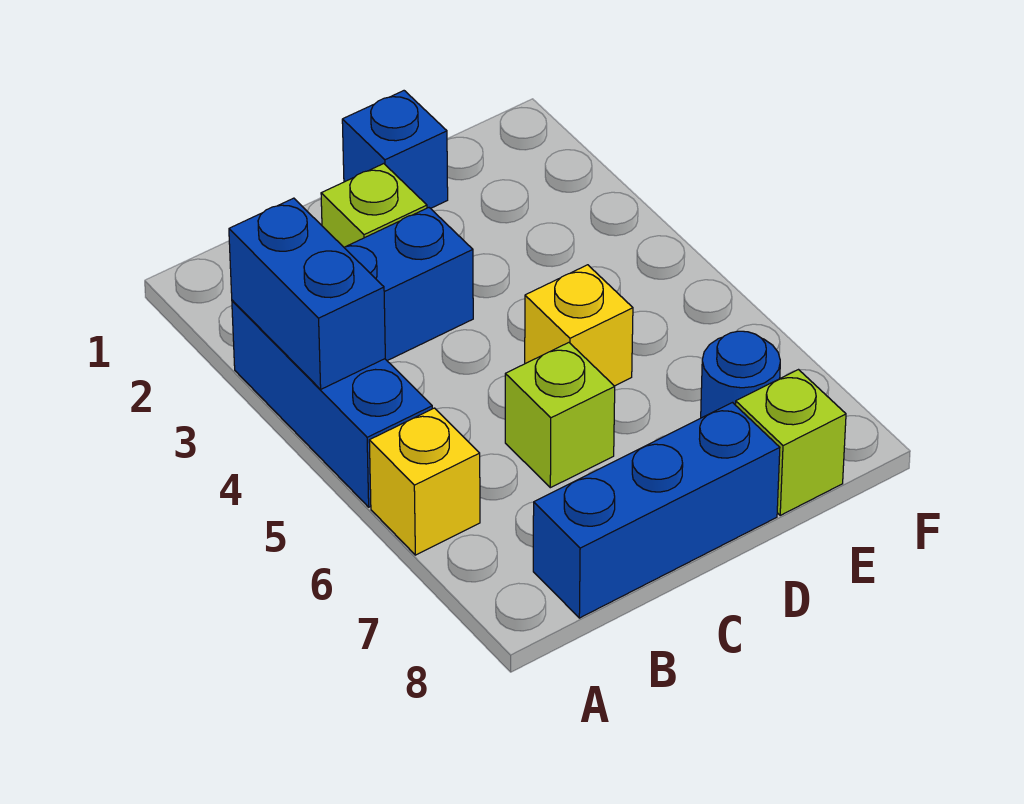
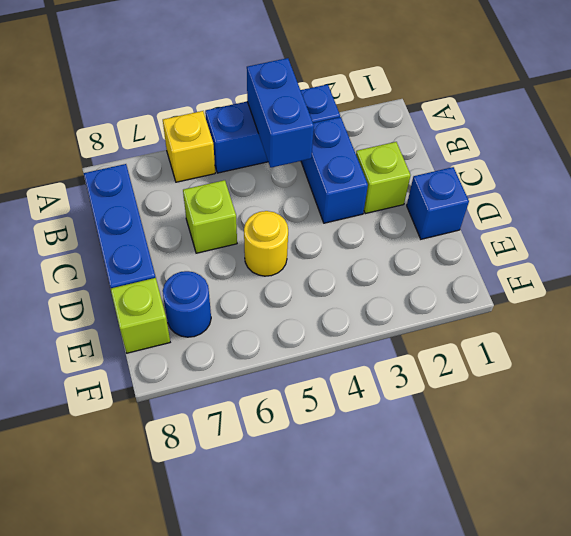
blue brick A3:A4 level 2 -> blue brick A4:B4 level 2
yellow brick D5 level 1 -> yellow round brick D5 level 1

